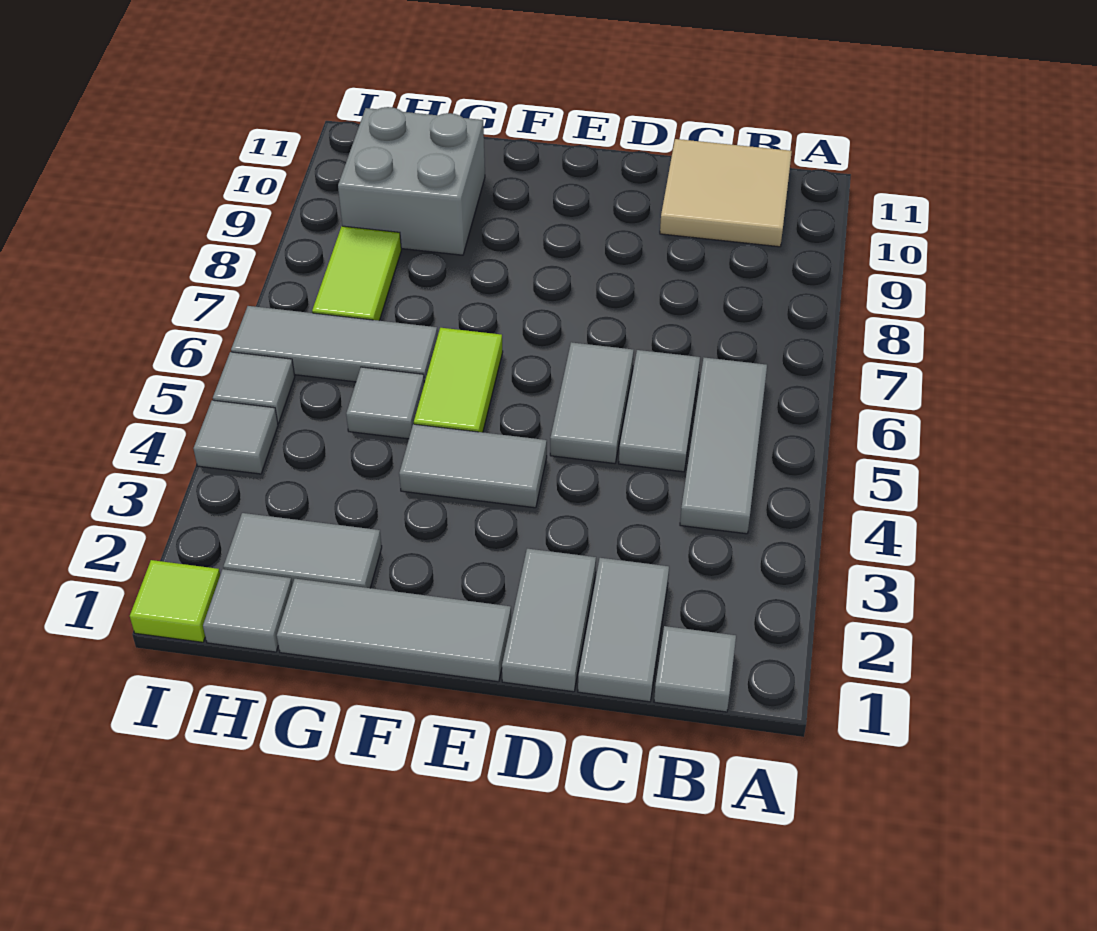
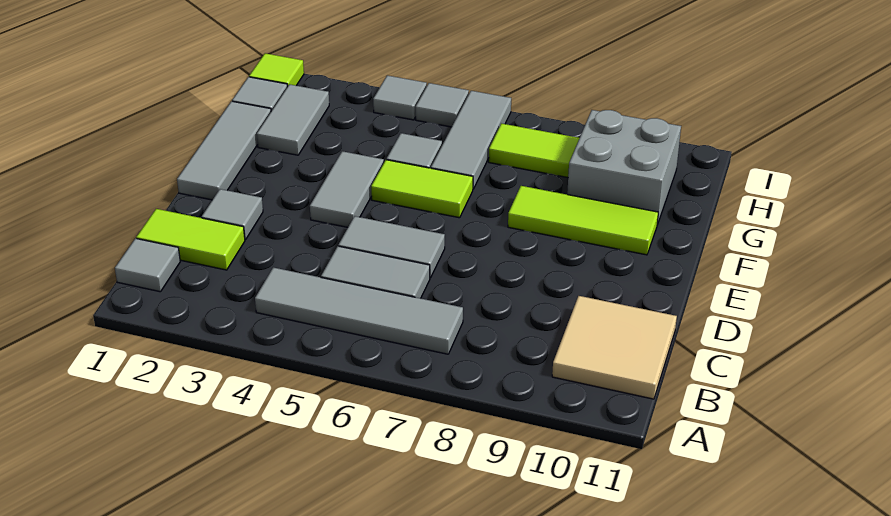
grey tile B4:B6 level 1 -> grey tile B4:B7 level 1
grey tile C1:C2 level 1 -> lime tile C1:C2 level 1
grey tile D1:D2 level 1 -> grey tile D2 level 1
none -> lime tile F8:F10 level 1

